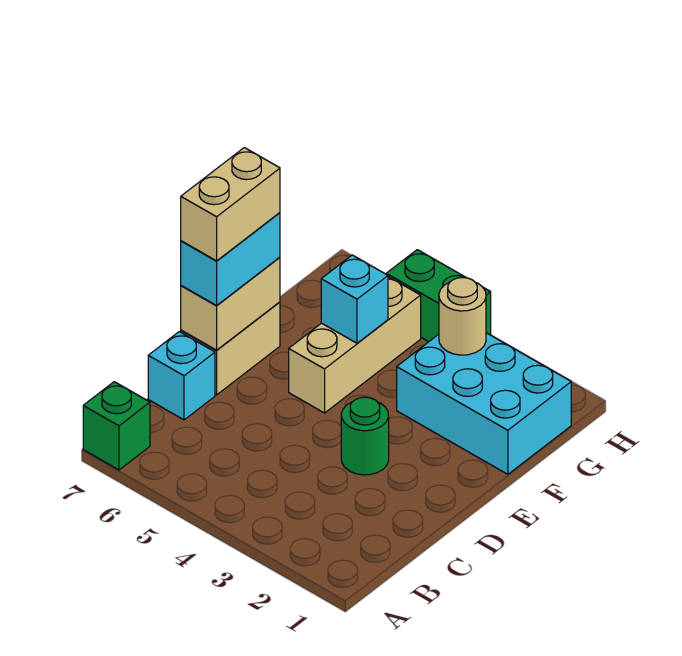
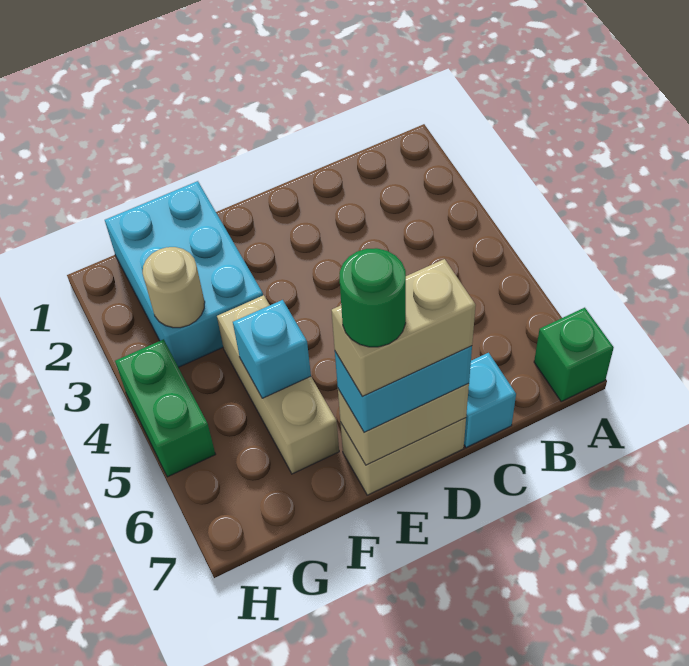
green round brick D3 level 1 -> green round brick E7 level 5
tan brick E5:G5 level 1 -> tan brick F4:F6 level 1

